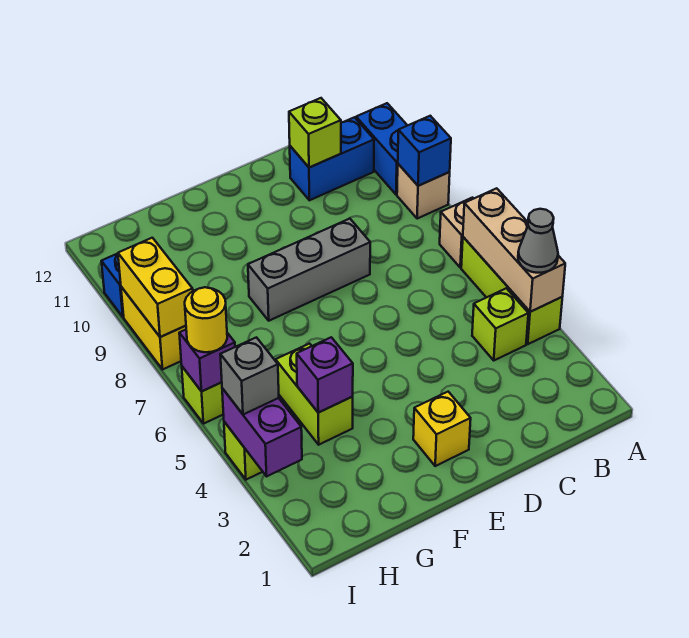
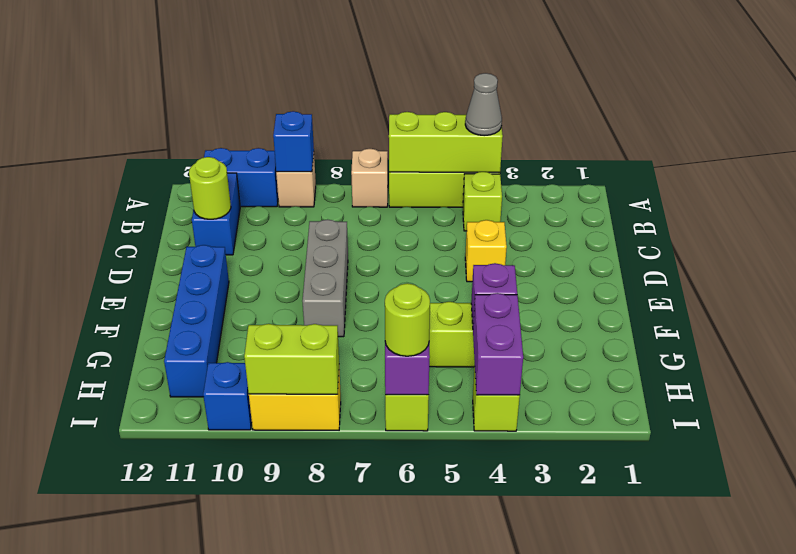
tan brick A4:A6 level 2 -> lime brick A4:A6 level 2
lime brick C11 level 2 -> lime round brick C11 level 2
yellow brick E2 level 1 -> yellow brick D4 level 1
none -> blue brick E11:H11 level 1
purple brick I3:I4 level 2 -> purple brick H4:I4 level 2
grey brick I4 level 3 -> none
yellow round brick I6 level 3 -> lime round brick I6 level 3
yellow brick I8:I9 level 2 -> lime brick I8:I9 level 2

